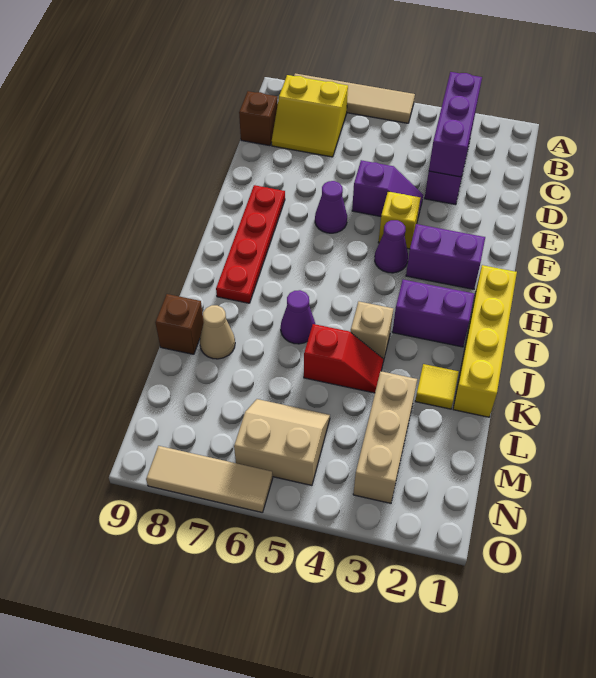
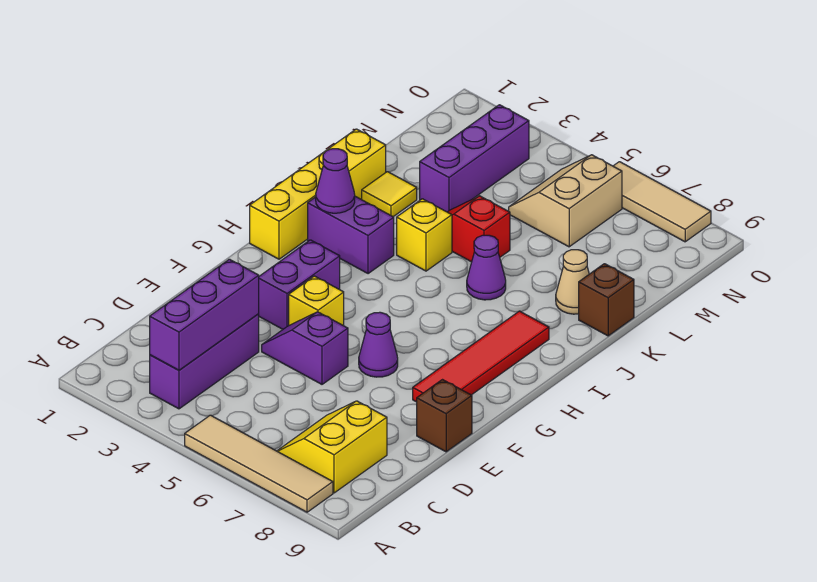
yellow slope B7:C8 level 1 top B -> yellow slope B7:C8 level 1 top 8
brown brick C9 level 1 -> brown brick E9 level 1
red plate F8:I8 level 1 -> red tile F8:I8 level 1
purple brick G2:G3 level 1 -> purple brick F3:G3 level 1
purple cone G4 level 1 -> purple cone I2 level 2
tan brick J4 level 1 -> yellow brick J4 level 1
tan brick L3:N3 level 1 -> purple brick L3:N3 level 1
tan slope M5:N6 level 1 top N -> tan slope M5:N6 level 1 top 6

